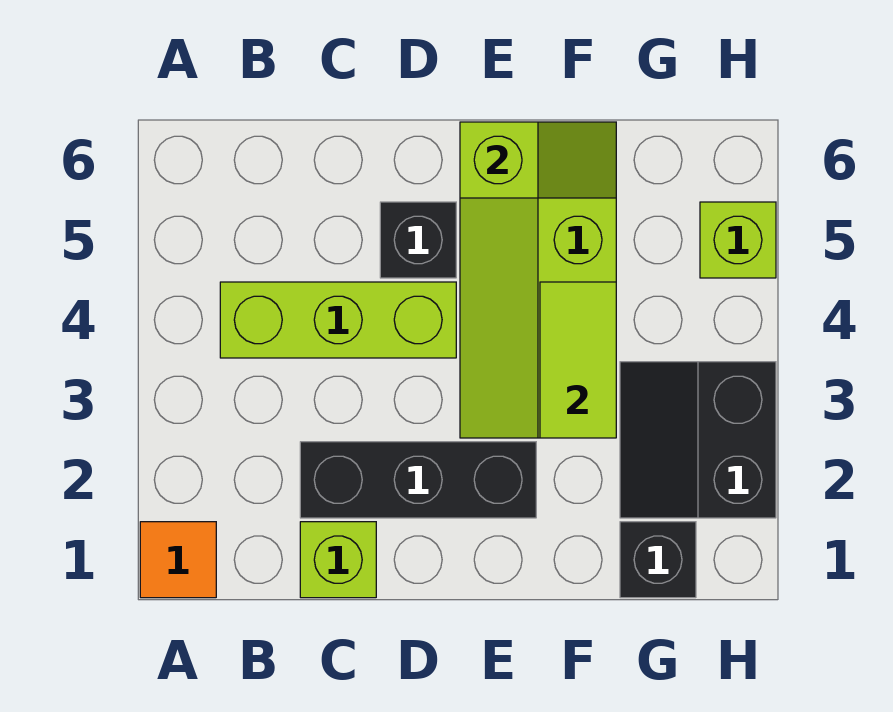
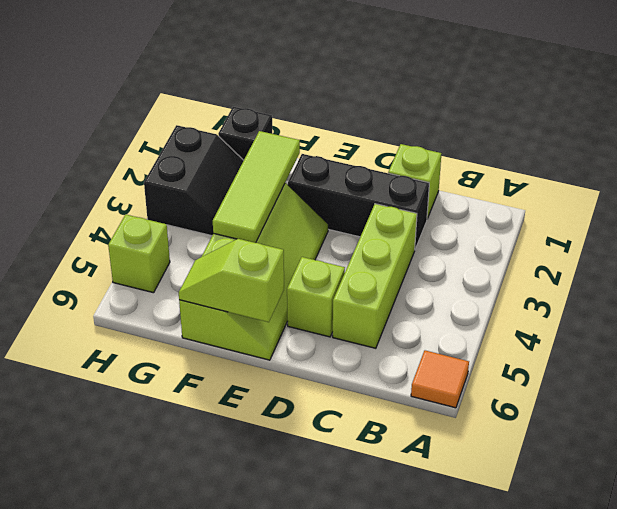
orange tile A1 level 1 -> orange tile A6 level 1
lime brick B4:D4 level 1 -> lime brick C3:C5 level 1
black brick D5 level 1 -> lime brick D5 level 1
lime tile F3:F4 level 2 -> lime tile F2:F4 level 2

